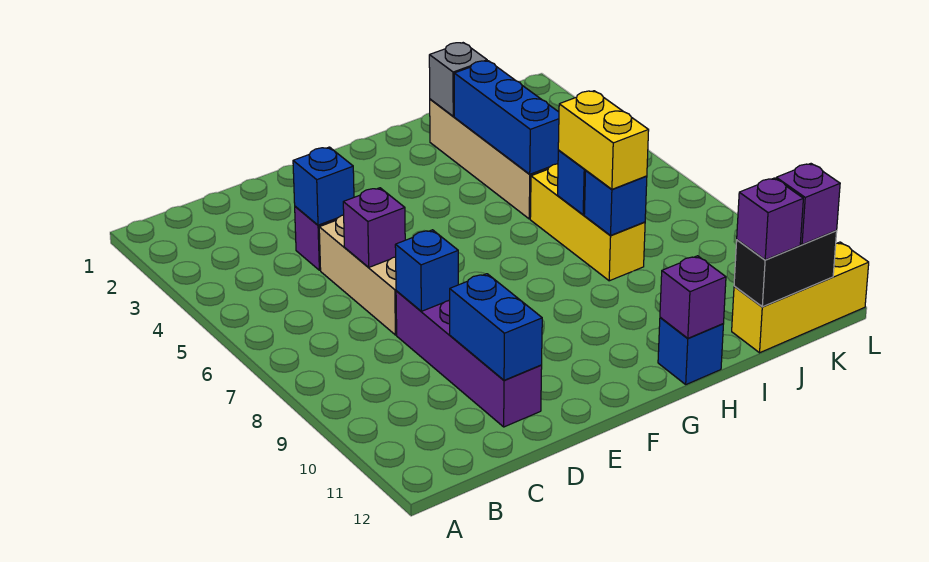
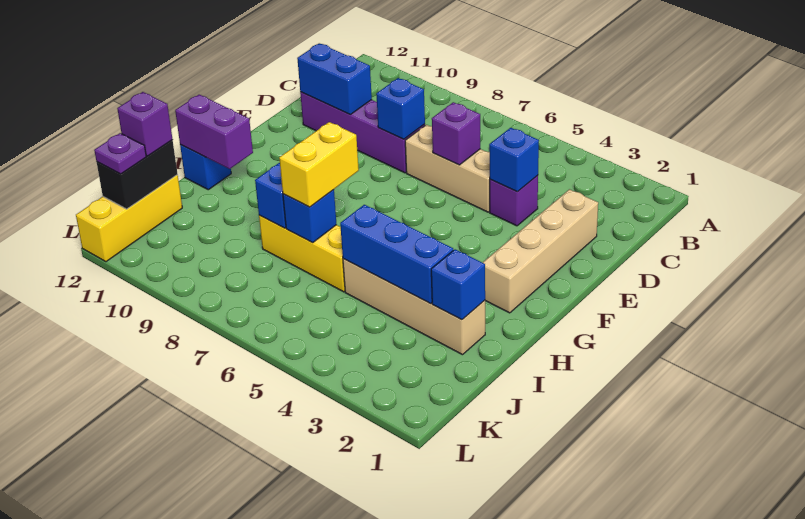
none -> tan brick D2:G2 level 1
purple brick H12 level 2 -> purple brick H11:H12 level 2
grey brick I2 level 2 -> blue brick I2 level 2
yellow brick I7:I8 level 3 -> yellow brick H7:I7 level 3
purple brick K12 level 3 -> purple plate K12 level 3

